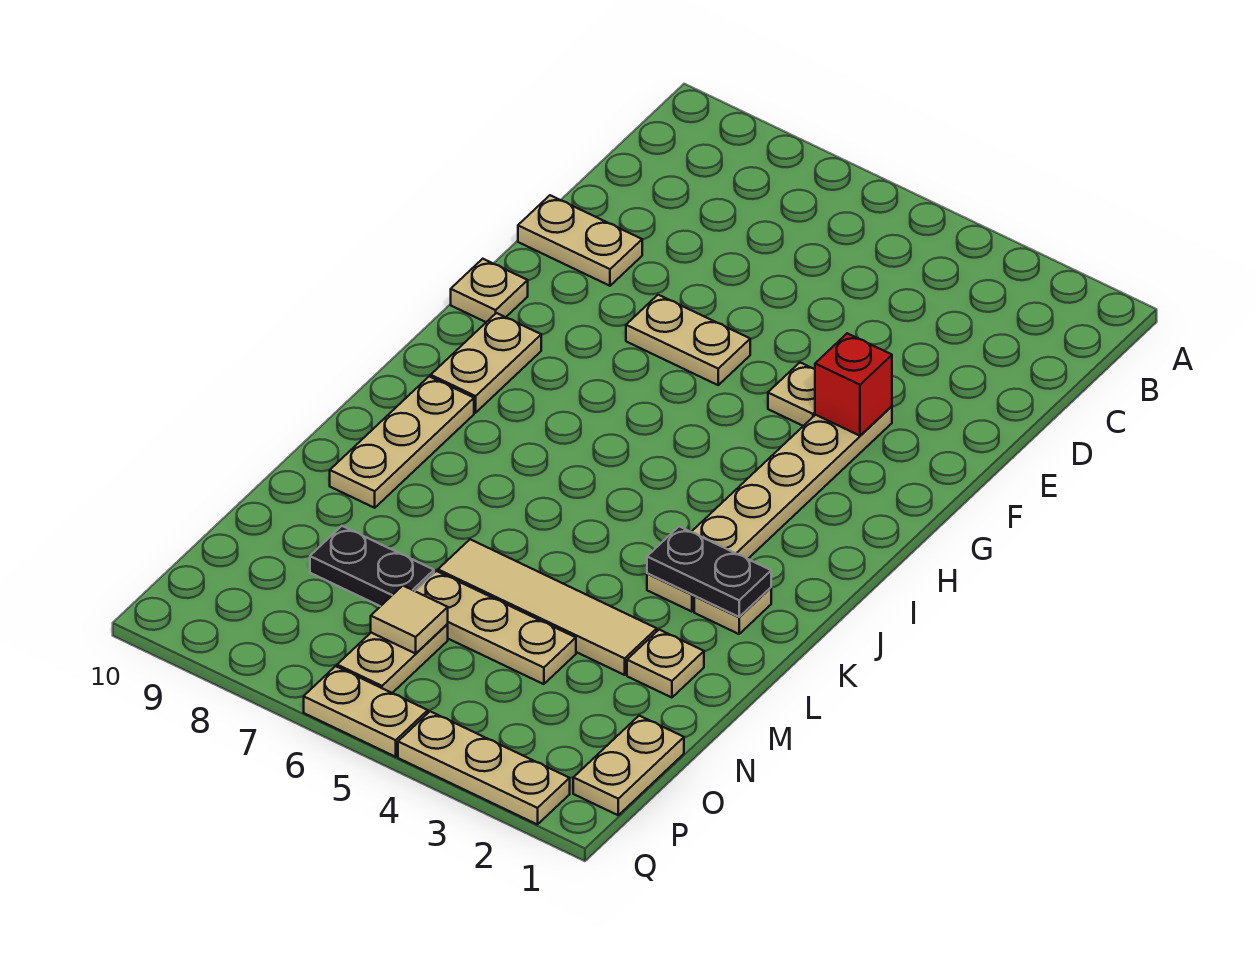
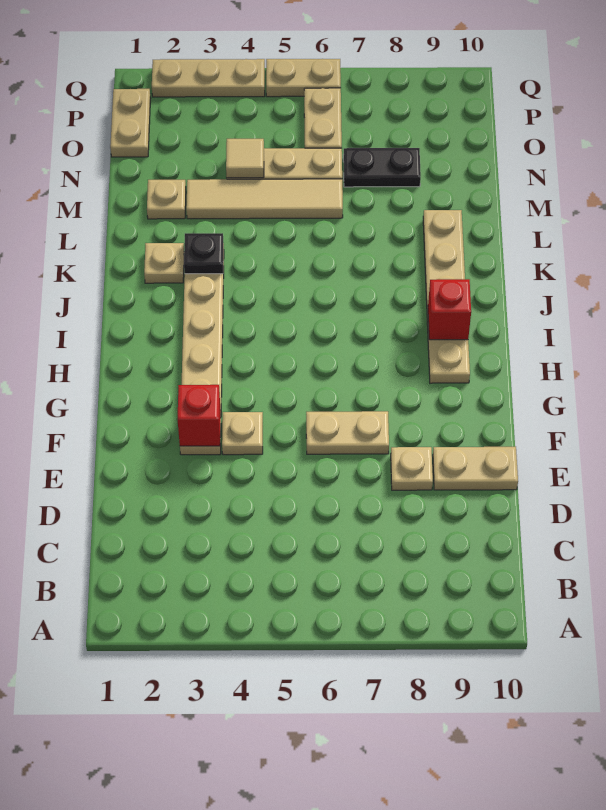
tan plate G10 level 1 -> tan plate E8 level 1
none -> red brick I9 level 2
black plate K2:K3 level 2 -> black plate K3 level 2
tan tile O6 level 2 -> tan tile N4 level 2

